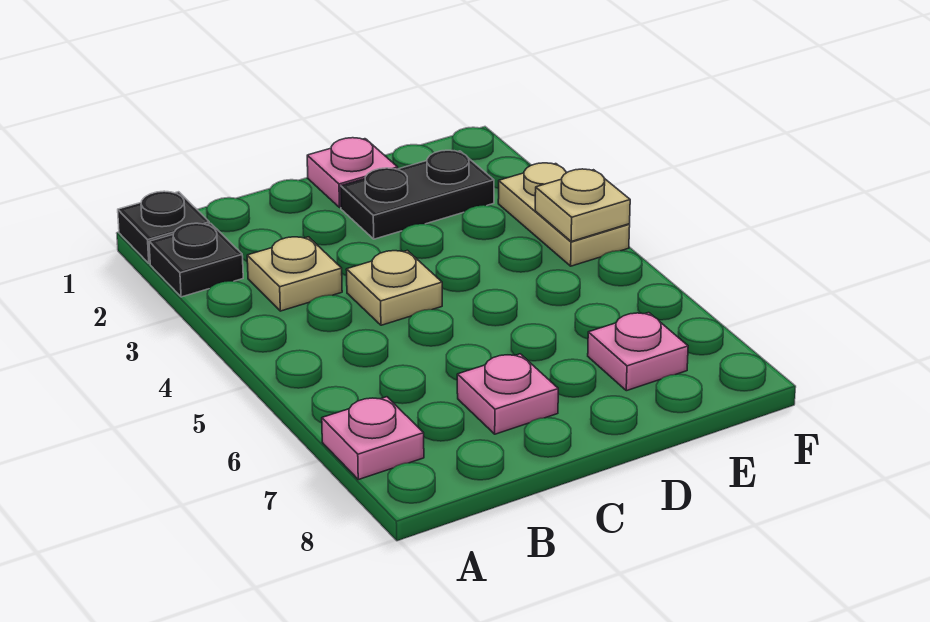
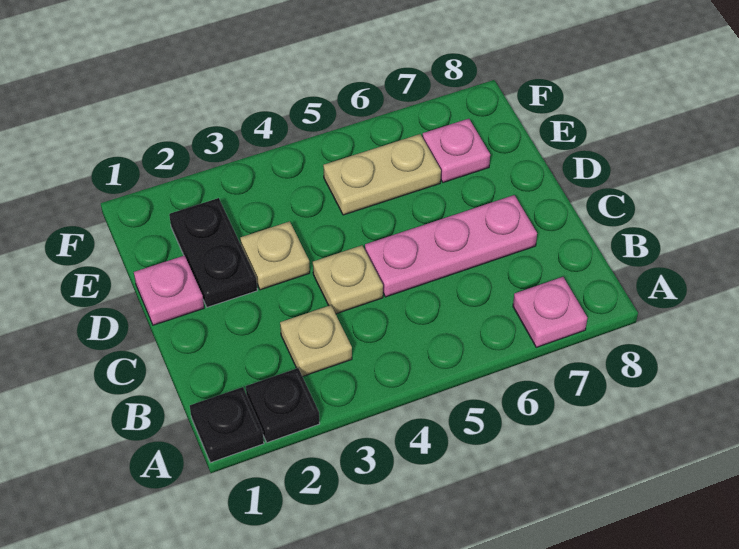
pink plate C7 level 1 -> pink plate C5:C7 level 1
tan plate F3:F4 level 1 -> tan plate E5:E6 level 1
tan plate F4 level 2 -> tan plate D3 level 1

